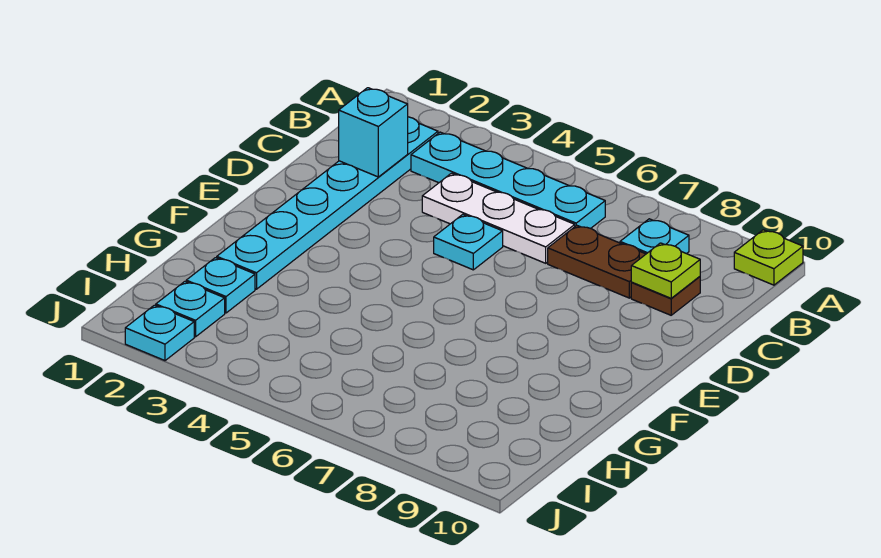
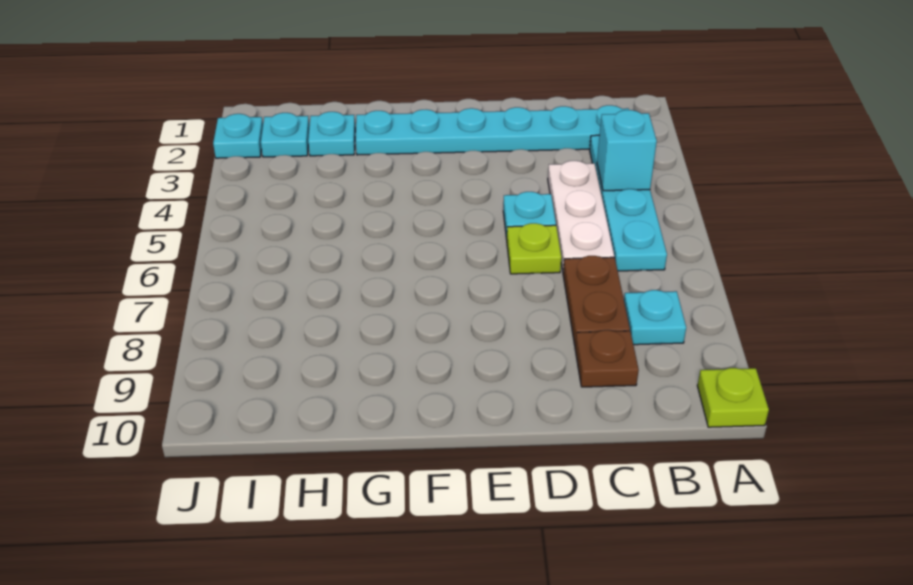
cyan brick C2 level 2 -> cyan brick B4 level 2
lime plate C9 level 2 -> lime plate D6 level 1

